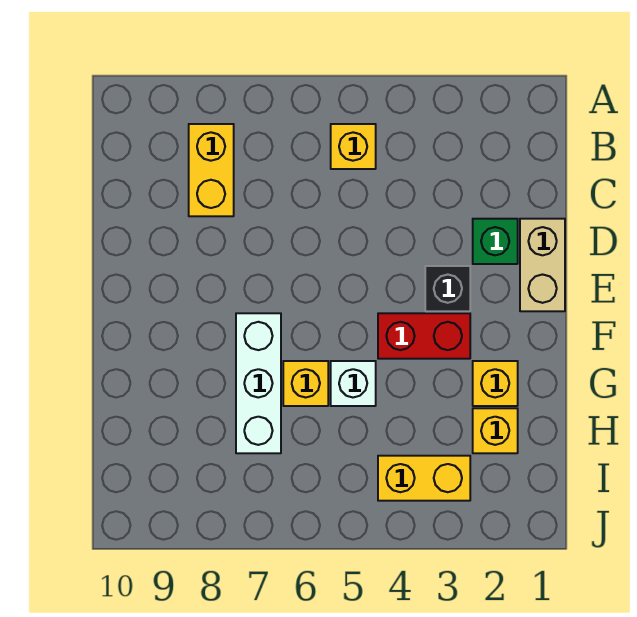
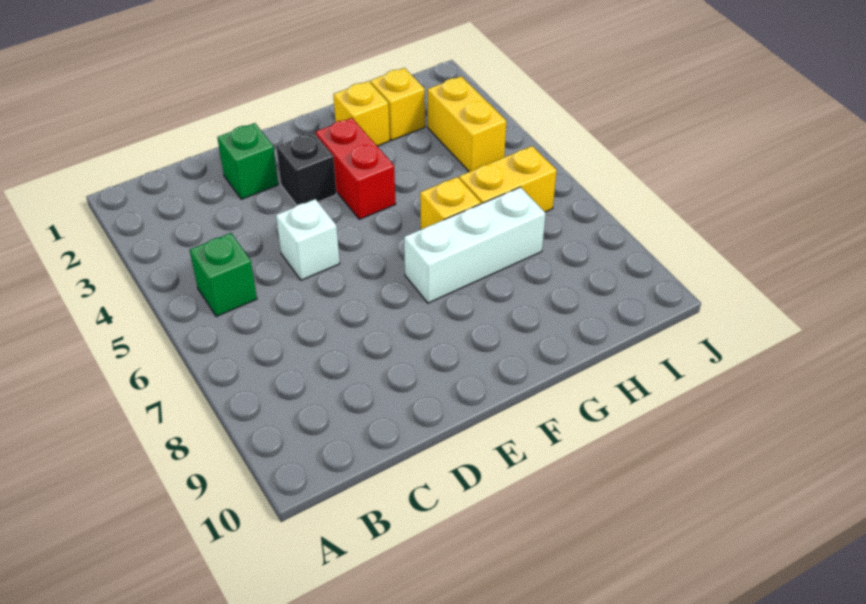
yellow brick B5 level 1 -> green brick B5 level 1
yellow brick B8:C8 level 1 -> yellow brick H6:I6 level 1
tan brick D1:E1 level 1 -> none
white brick G5 level 1 -> white brick D5 level 1

